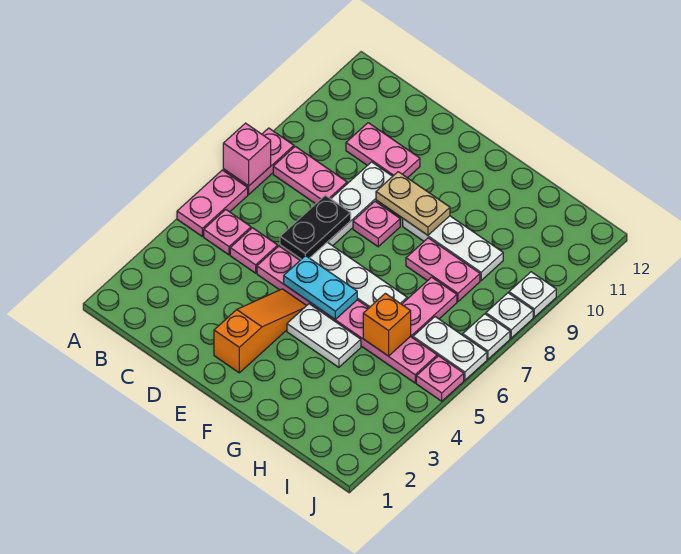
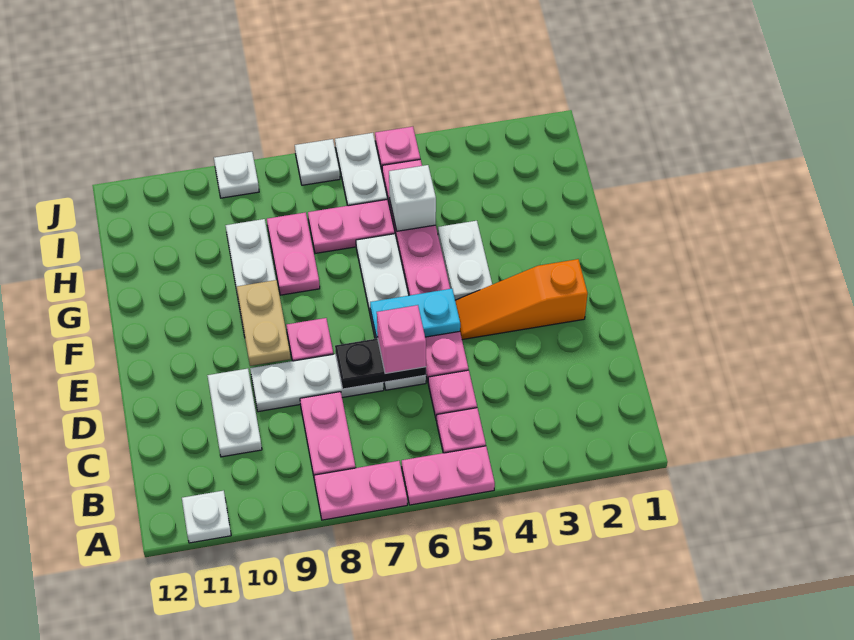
pink brick A7 level 2 -> pink brick D6 level 3
pink plate C10:D10 level 1 -> white plate C10:D10 level 1
cyan plate E5:F5 level 2 -> cyan plate E5:E6 level 2
orange brick H5 level 2 -> white brick H5 level 2
white plate J8 level 1 -> white plate A11 level 1

